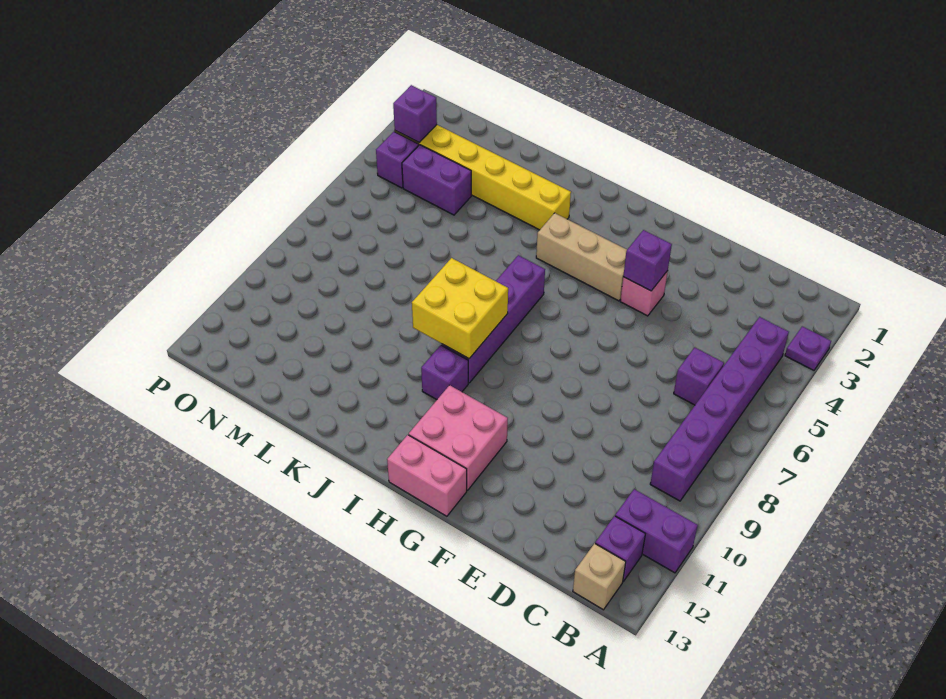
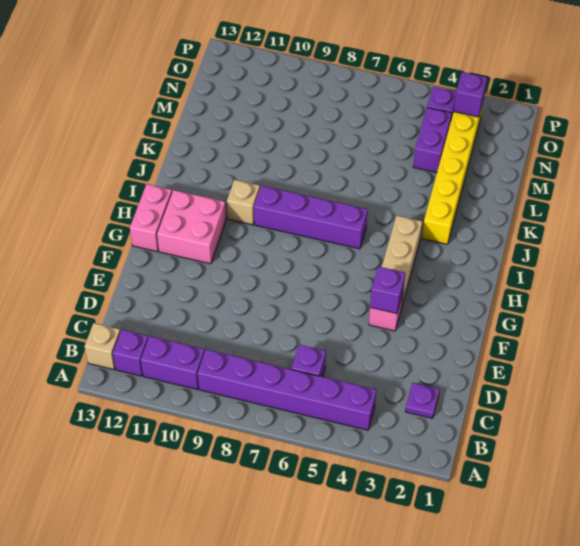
purple plate A3 level 1 -> purple plate C2 level 1
purple brick A11:B11 level 1 -> purple brick B10:B11 level 1
yellow brick I8:J9 level 2 -> none
purple brick I10 level 1 -> tan brick I10 level 1

